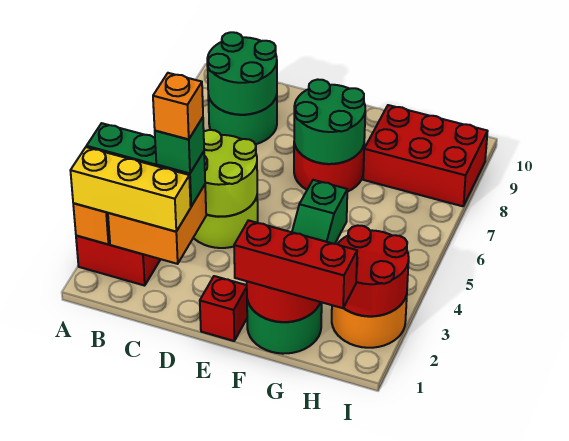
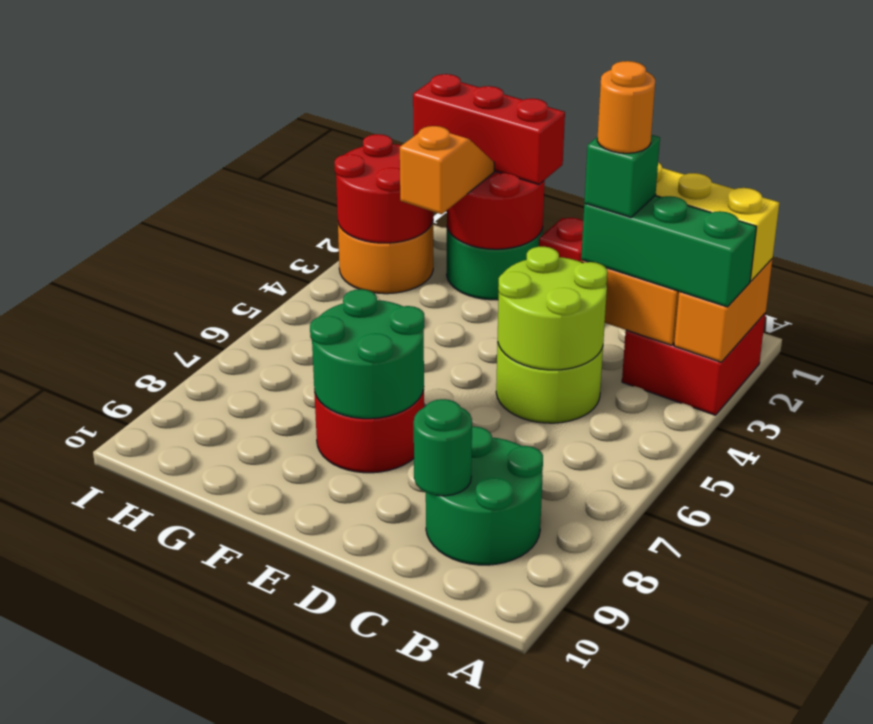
green round brick B8:C9 level 2 -> green round brick C9 level 2
orange brick C3 level 5 -> orange round brick C3 level 5
green slope G2:G3 level 3 top 3 -> orange slope G2:G3 level 3 top 3
red brick G8:I9 level 1 -> none

